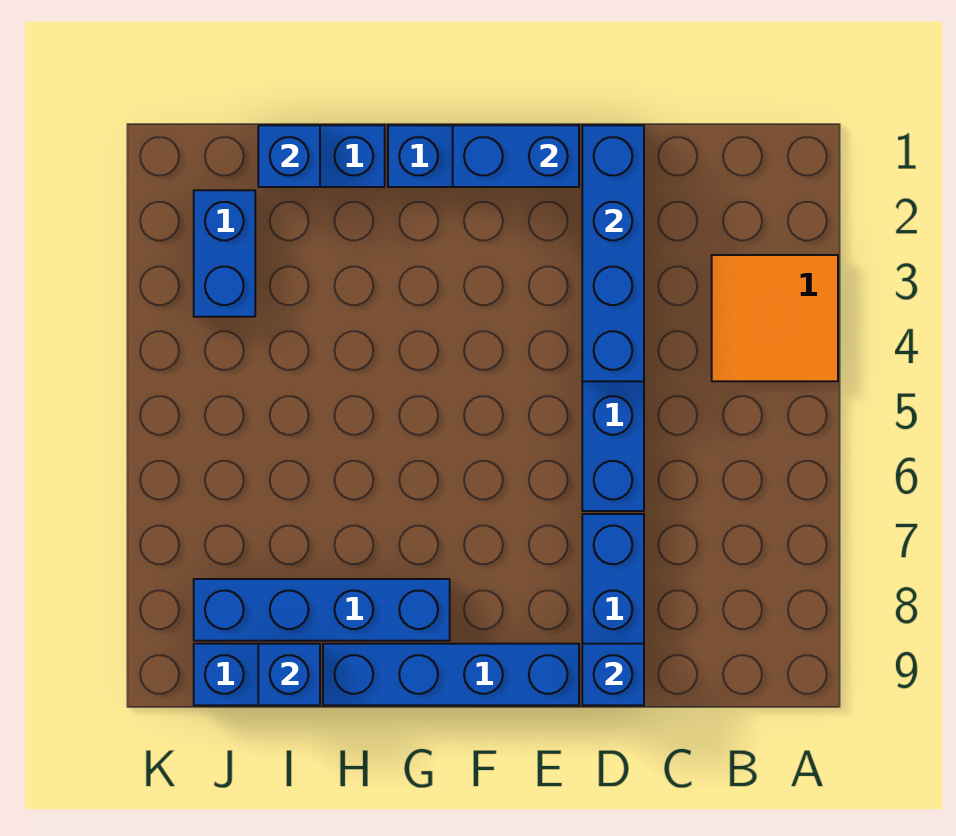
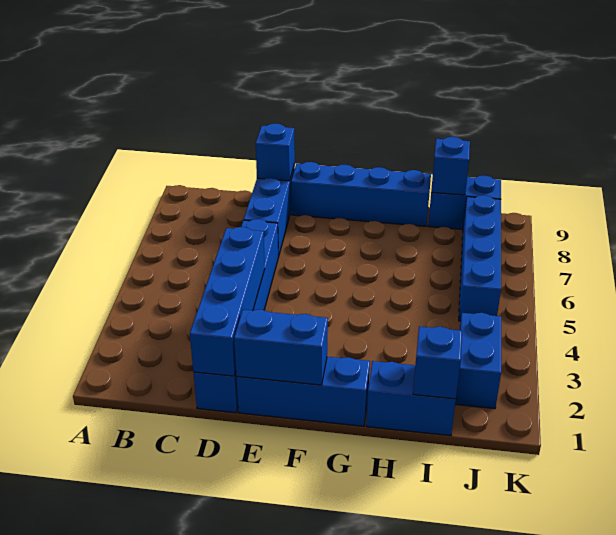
orange tile A3:B4 level 1 -> none
blue brick G8:J8 level 1 -> blue brick J5:J8 level 1

